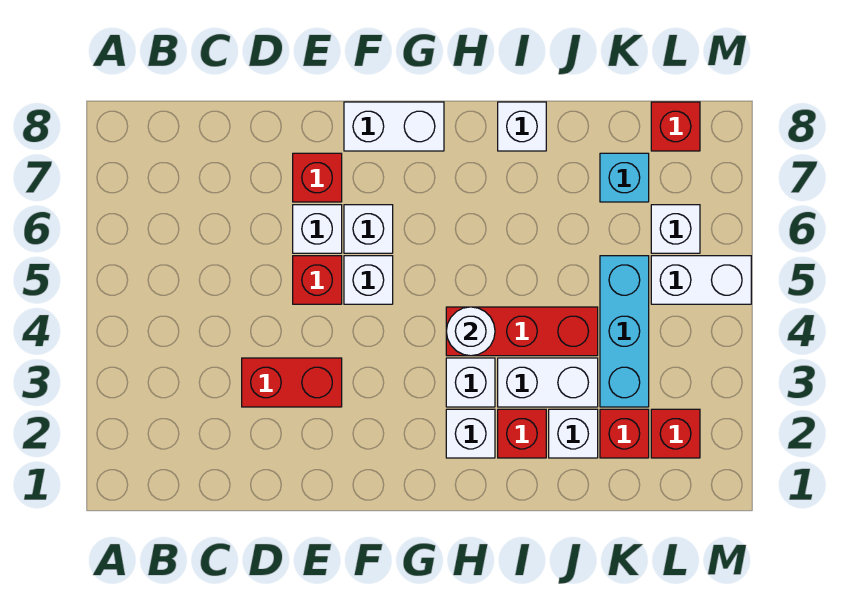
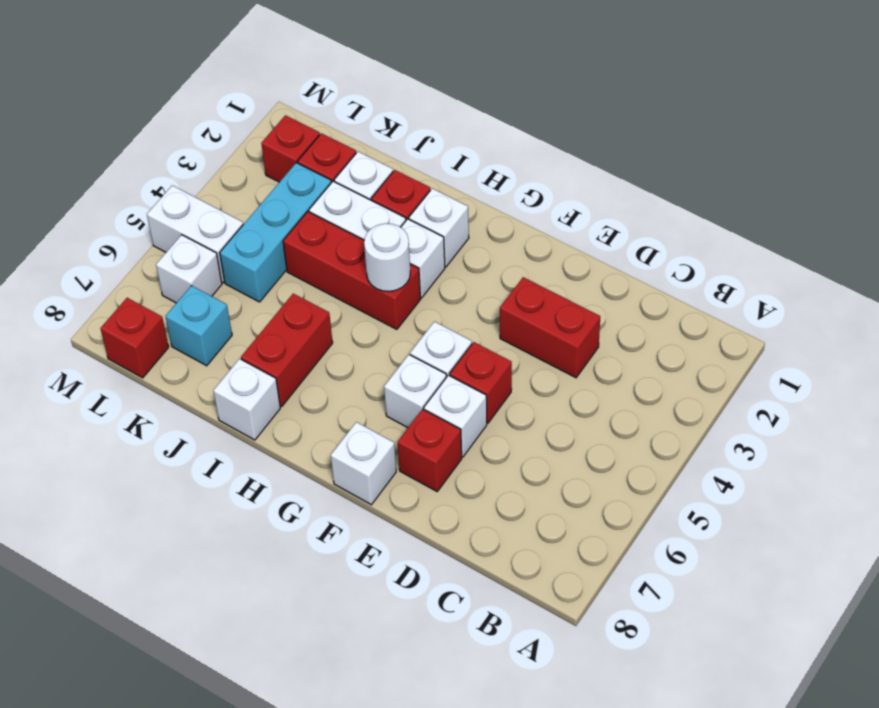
white brick F8:G8 level 1 -> white brick F8 level 1
none -> red brick I6:I7 level 1

